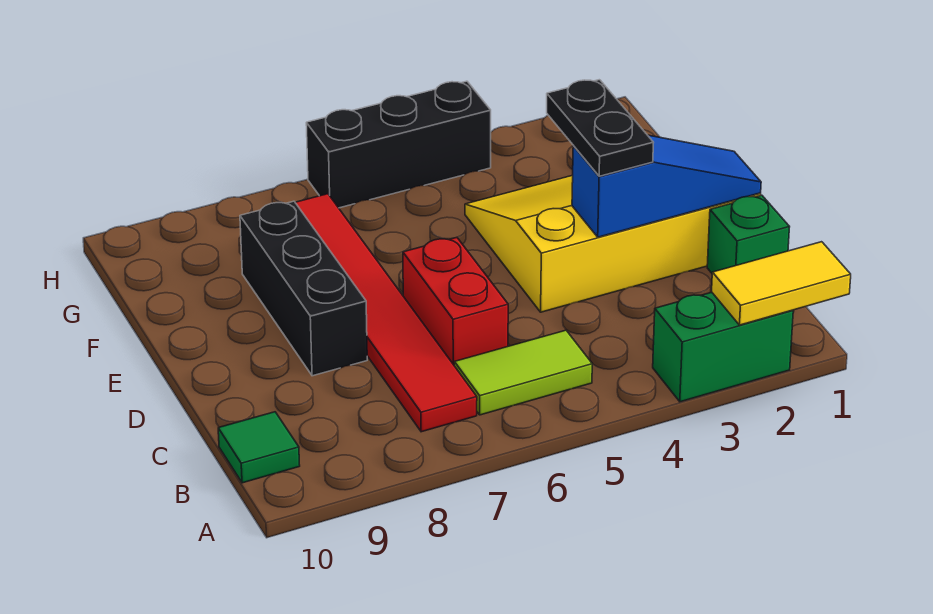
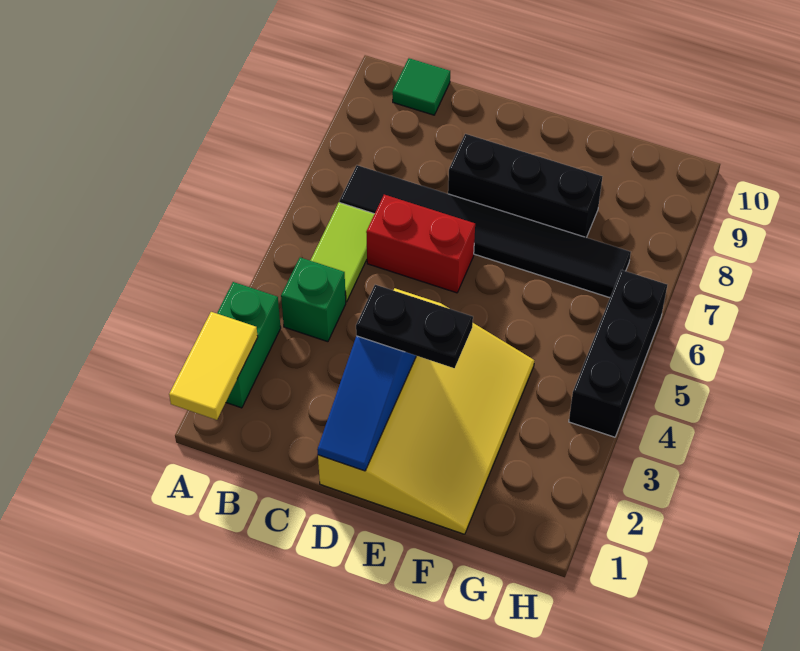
red tile B7:G7 level 1 -> black tile B7:G7 level 1
green brick C1 level 1 -> green brick B4 level 1

